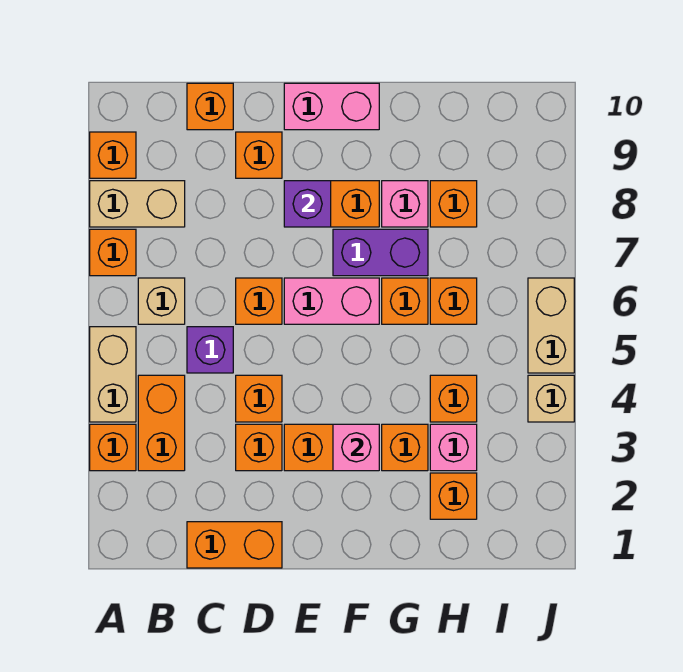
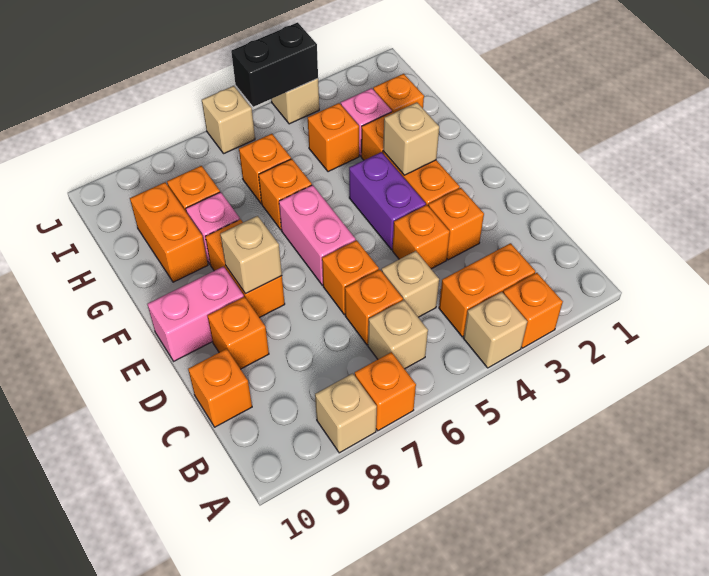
tan brick A4:A5 level 1 -> tan brick A4 level 1
tan brick A8:B8 level 1 -> tan brick A8 level 1
orange brick A9 level 1 -> orange brick C6 level 1
orange brick C1:D1 level 1 -> orange brick G9:H9 level 1
purple brick C5 level 1 -> tan brick C5 level 1
purple brick E8 level 2 -> tan brick E8 level 2
pink brick E10:F10 level 1 -> pink brick E9:E10 level 1
pink brick F3 level 2 -> tan brick F3 level 2
purple brick F7:G7 level 1 -> purple brick E4:F4 level 1
none -> black brick J4:J5 level 2
tan brick J5:J6 level 1 -> tan brick J6 level 1

